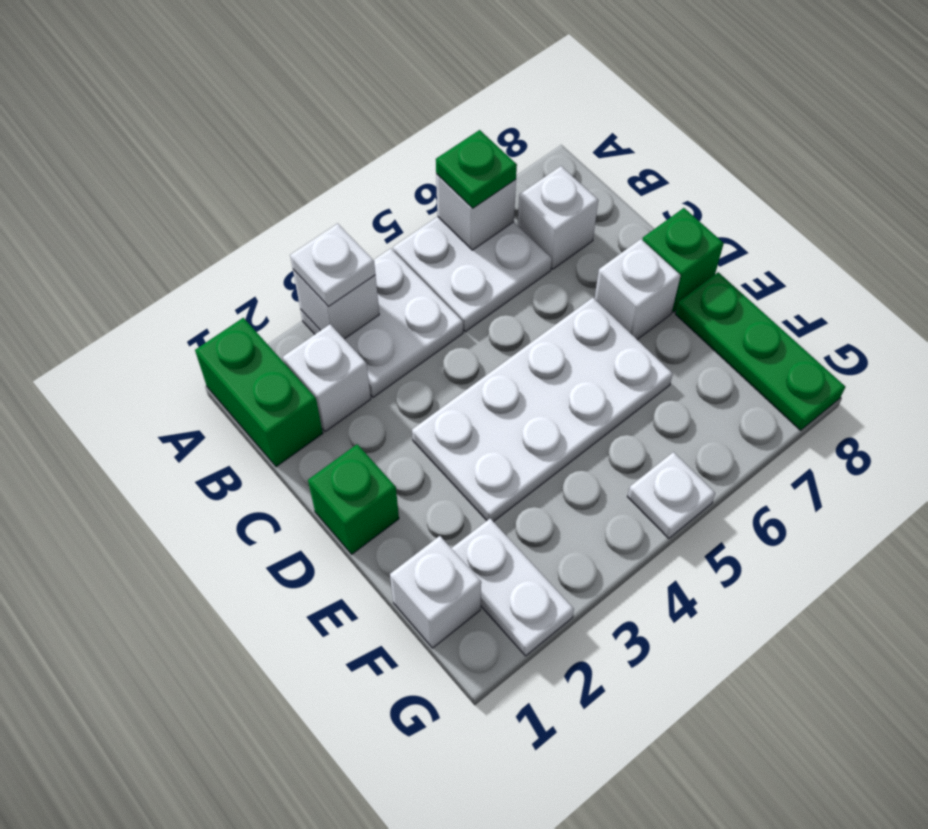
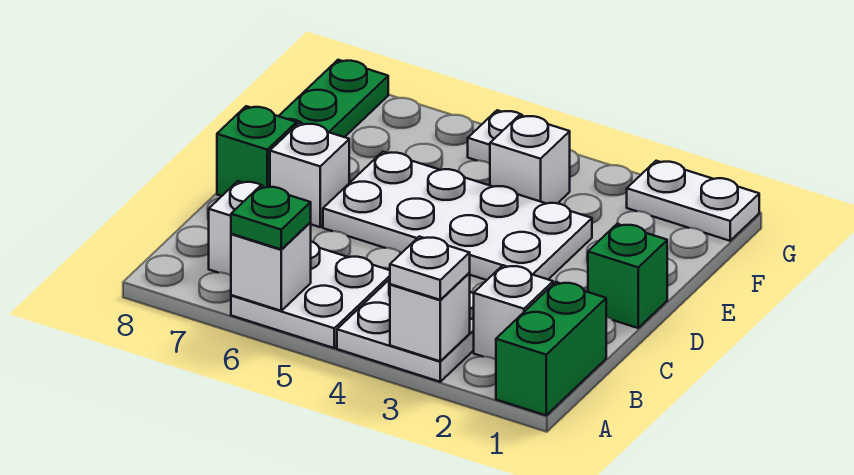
white brick F1 level 1 -> white brick F4 level 1
white plate F2:G2 level 1 -> white plate G1:G2 level 1

